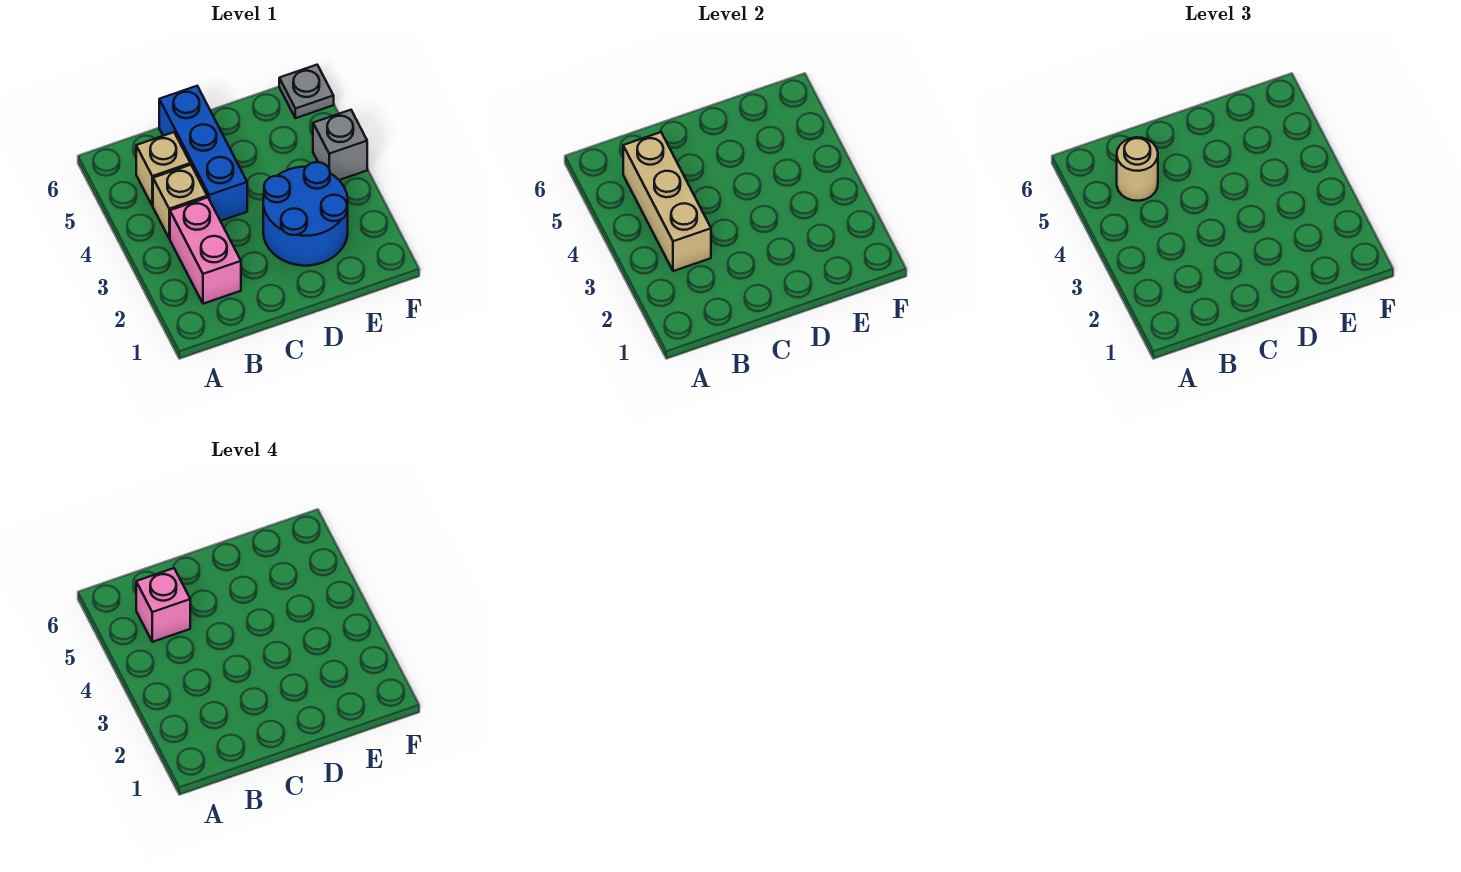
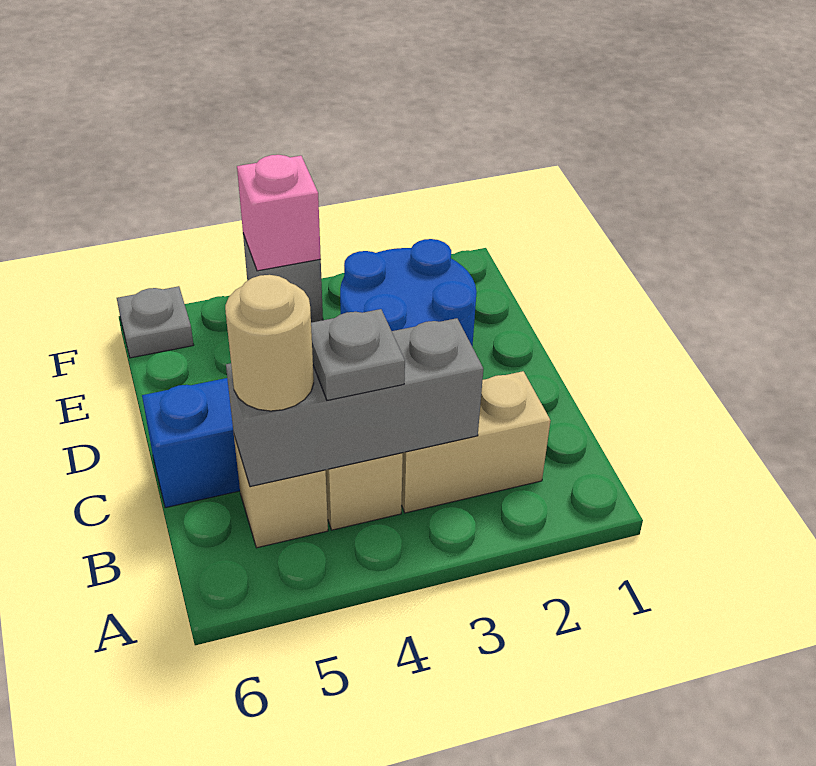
pink brick B2:B3 level 1 -> tan brick B2:B3 level 1
tan brick B3:B5 level 2 -> grey brick B3:B5 level 2
none -> grey plate B4 level 3
pink brick B5 level 4 -> pink brick F4 level 2

